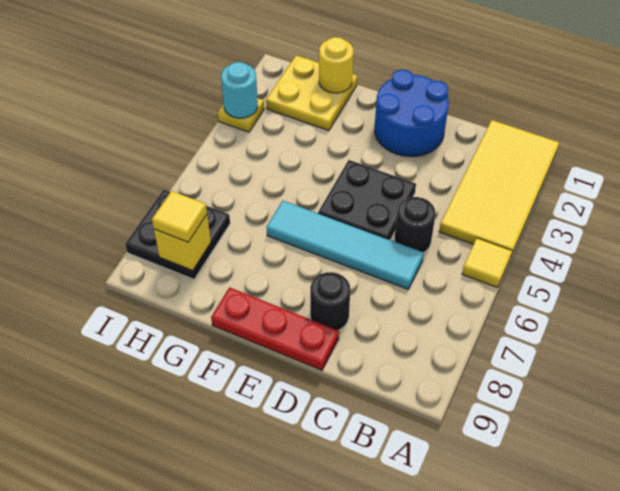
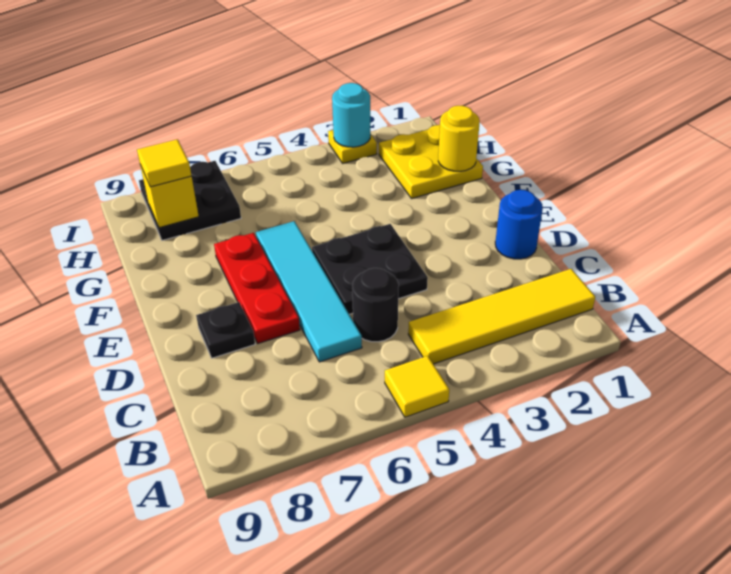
yellow tile A1:B4 level 1 -> yellow tile B1:B4 level 1
blue round brick D1:E2 level 1 -> blue round brick D1 level 1
black round brick D8 level 1 -> black plate D8 level 1
red plate D9:F9 level 1 -> red plate D7:F7 level 1

